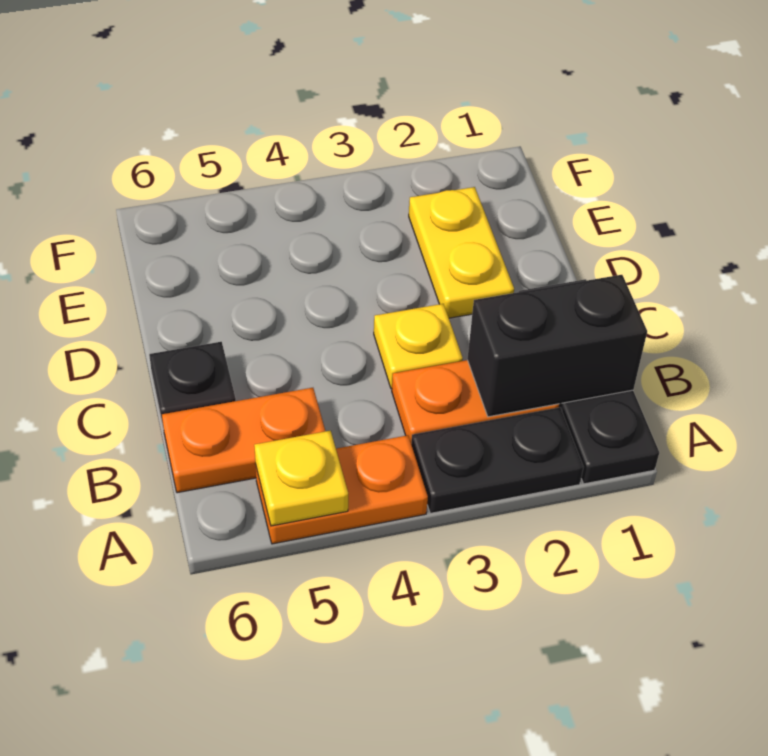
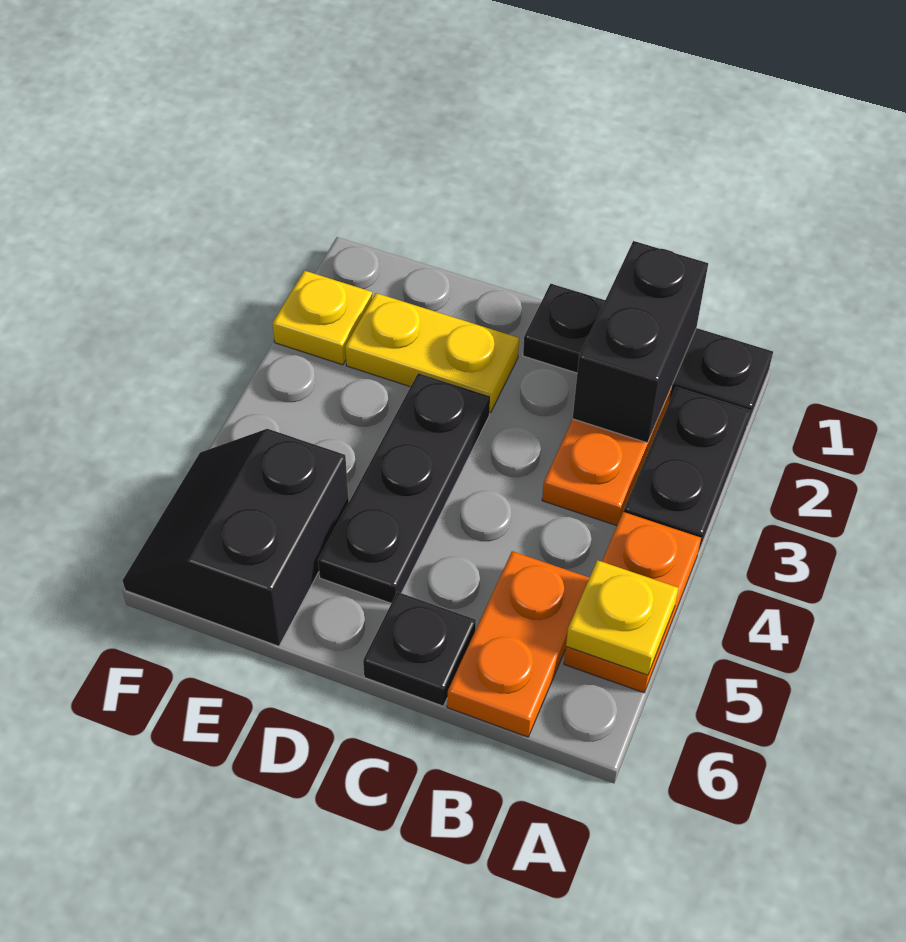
yellow plate C3 level 1 -> yellow plate F2 level 1
none -> black plate D3:D5 level 1
none -> black slope E5:F6 level 1 top E

